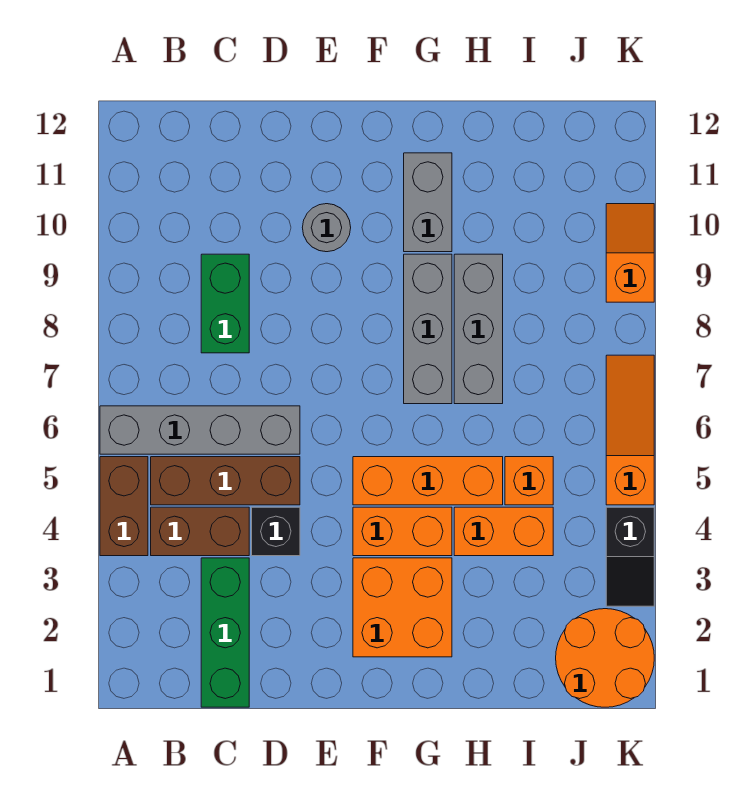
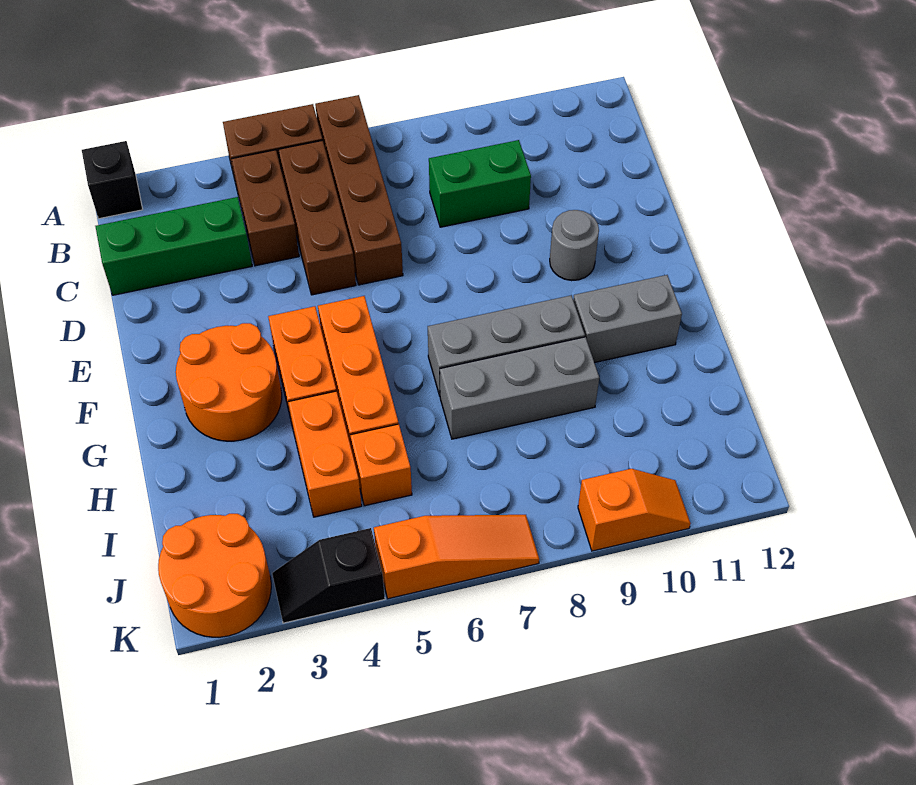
grey brick A6:D6 level 1 -> brown brick A6:D6 level 1
black brick D4 level 1 -> black brick A1 level 1
orange brick F2:G3 level 1 -> orange round brick F2:G3 level 1

